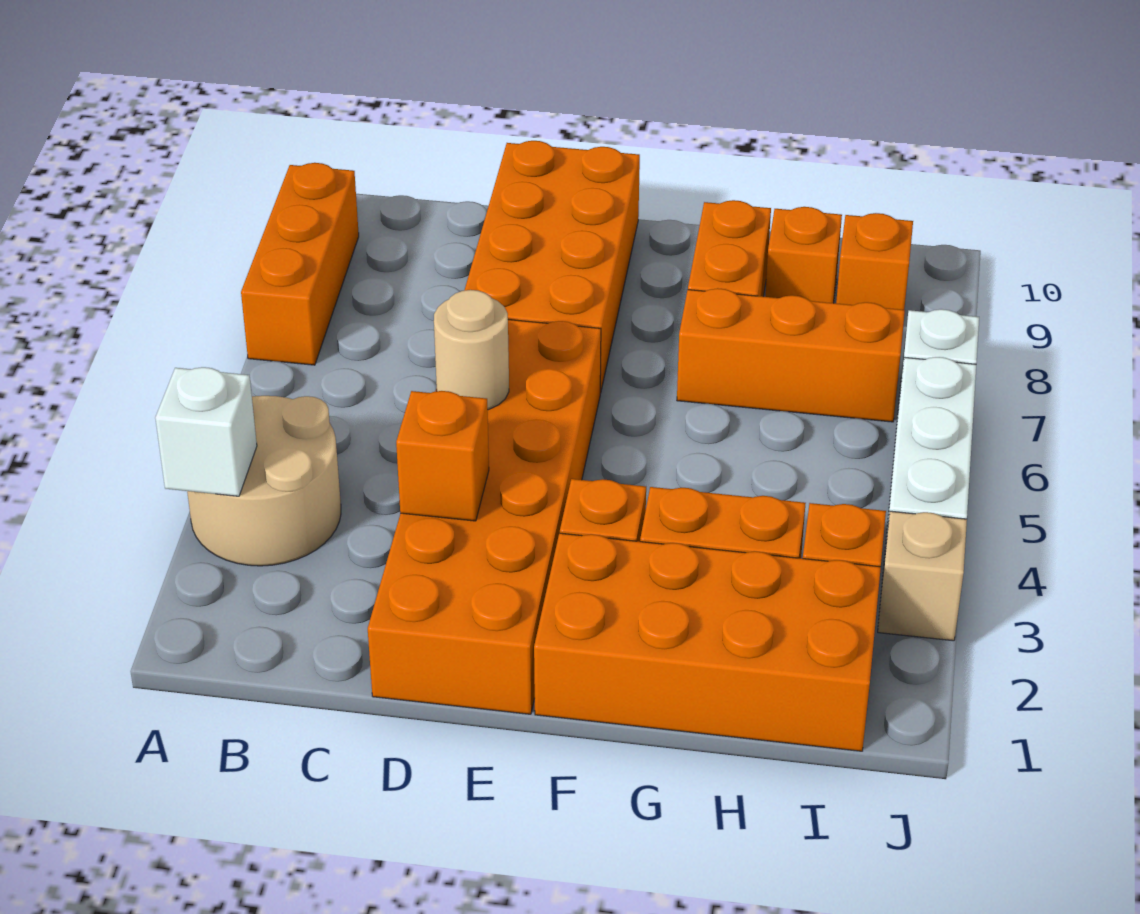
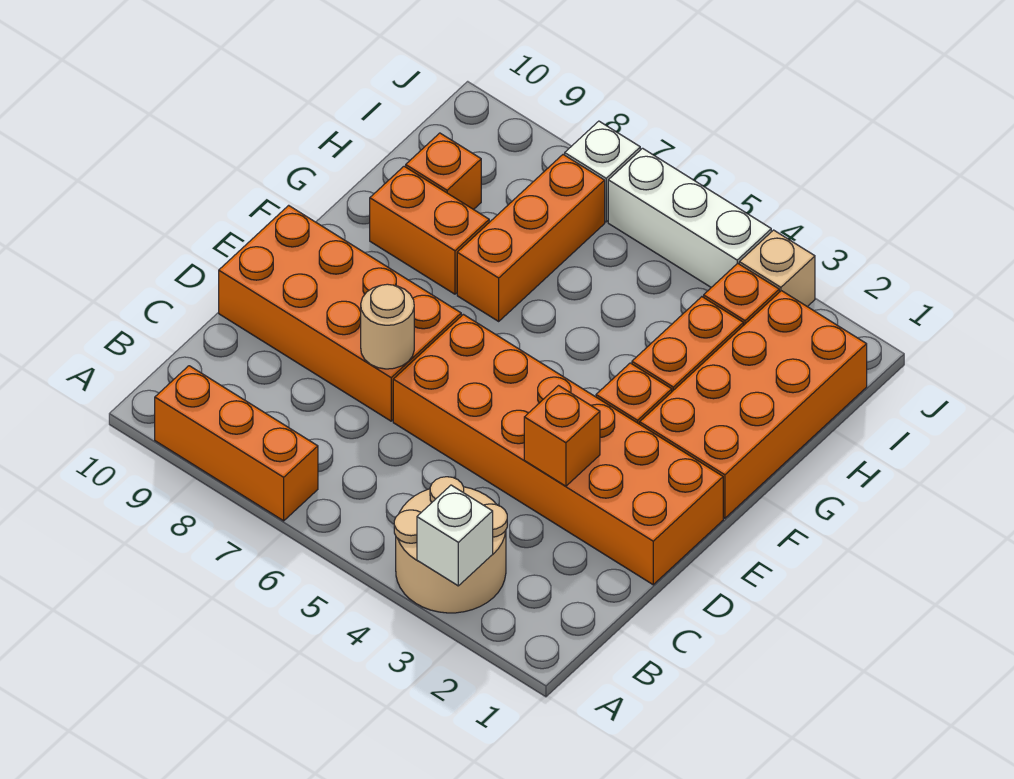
tan round brick D5 level 2 -> tan round brick D7 level 2
orange brick I9 level 1 -> none

